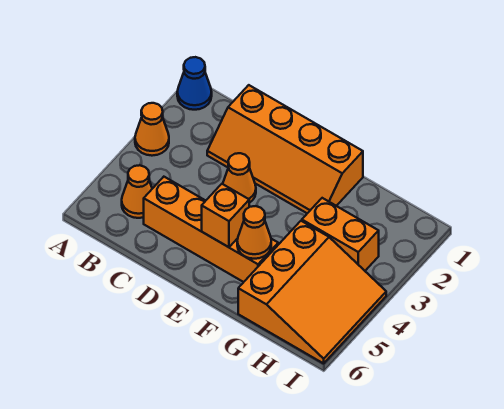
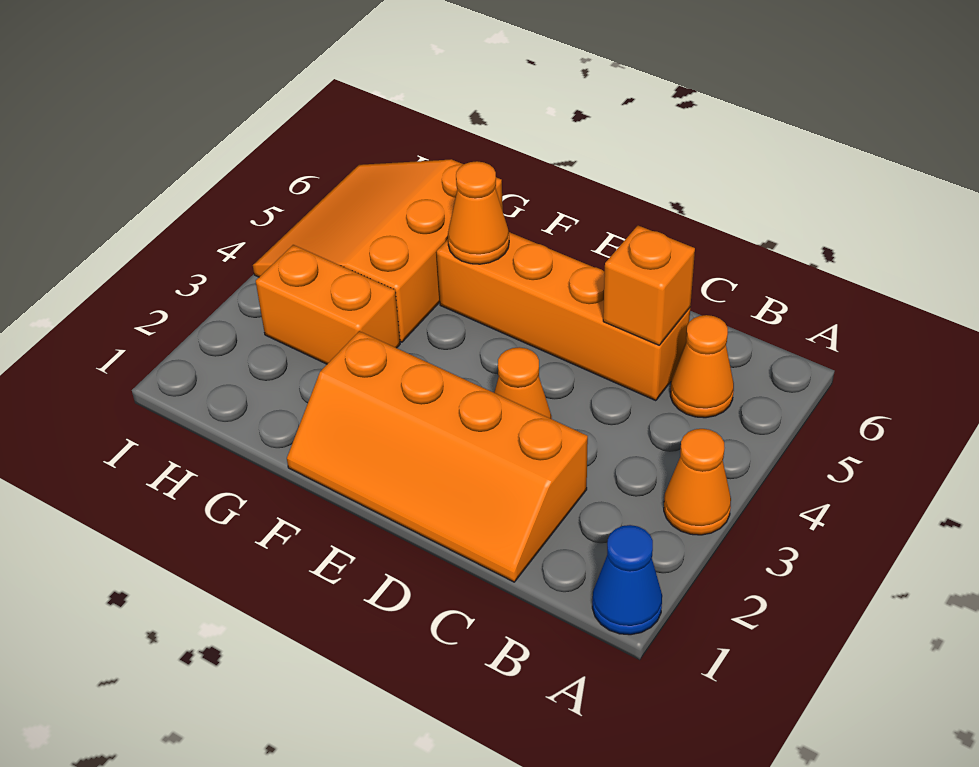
orange slope C1:F2 level 1 top 1 -> orange slope C1:F2 level 1 top 2
orange brick E5 level 2 -> orange brick C5 level 2

